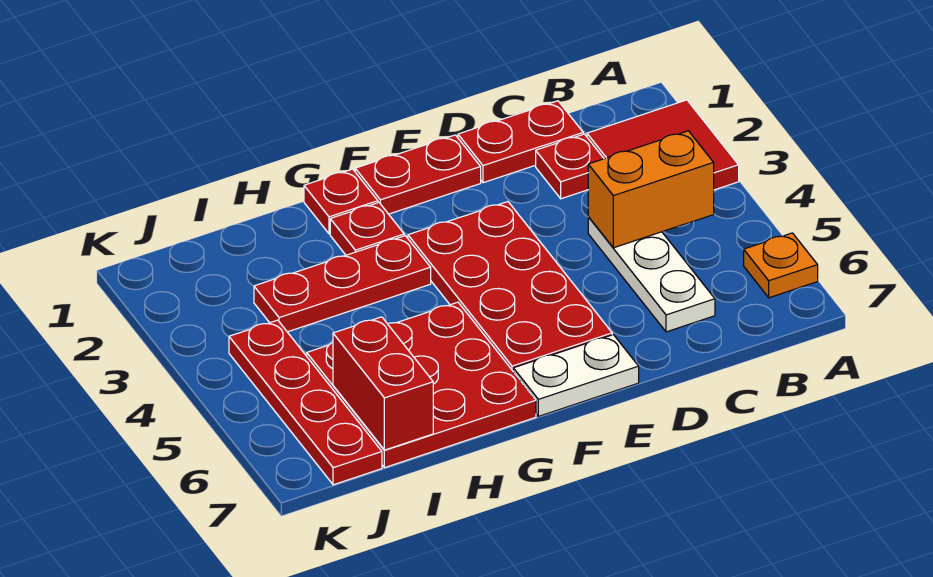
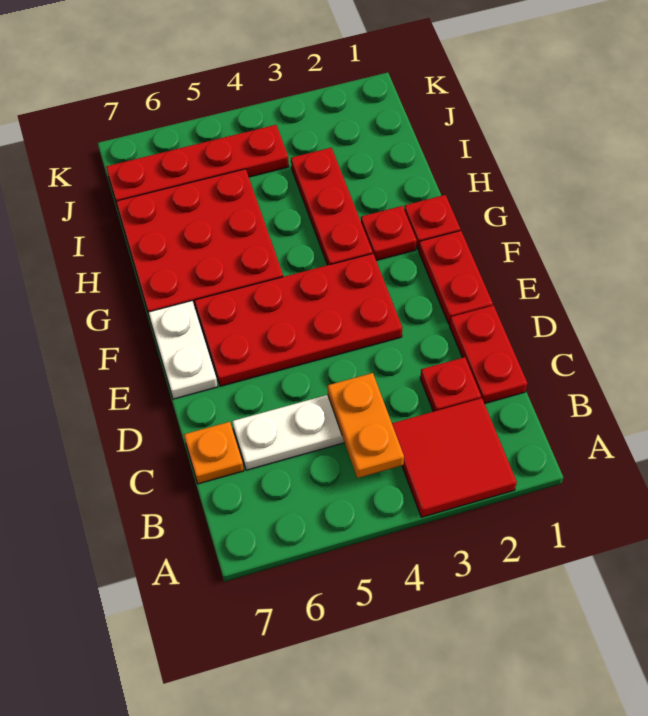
orange plate A6 level 1 -> orange plate C7 level 1
orange brick B4:C4 level 2 -> orange plate B4:C4 level 2
red brick I6:I7 level 2 -> none

